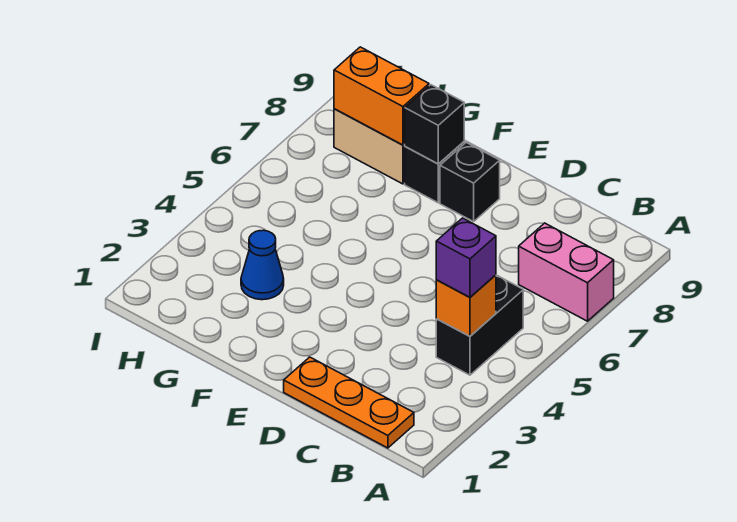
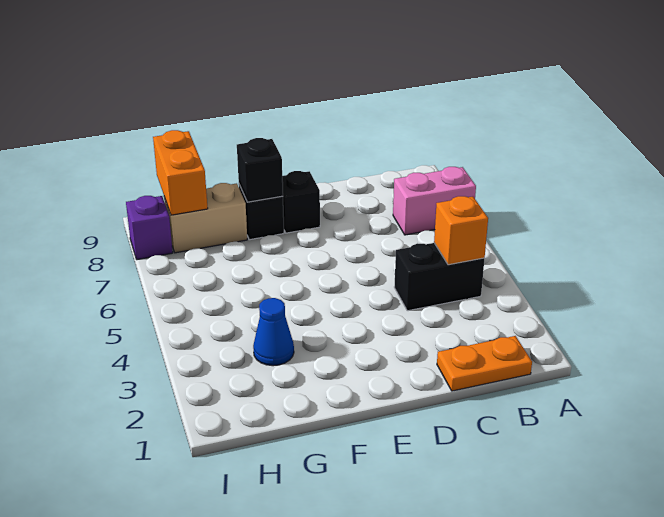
orange plate B1:D1 level 1 -> orange plate B1:C1 level 1
black brick B4:B5 level 1 -> black brick B4:C4 level 1
purple brick B4 level 3 -> purple brick I8 level 1
orange brick G8:H8 level 2 -> orange brick H8:H9 level 2

